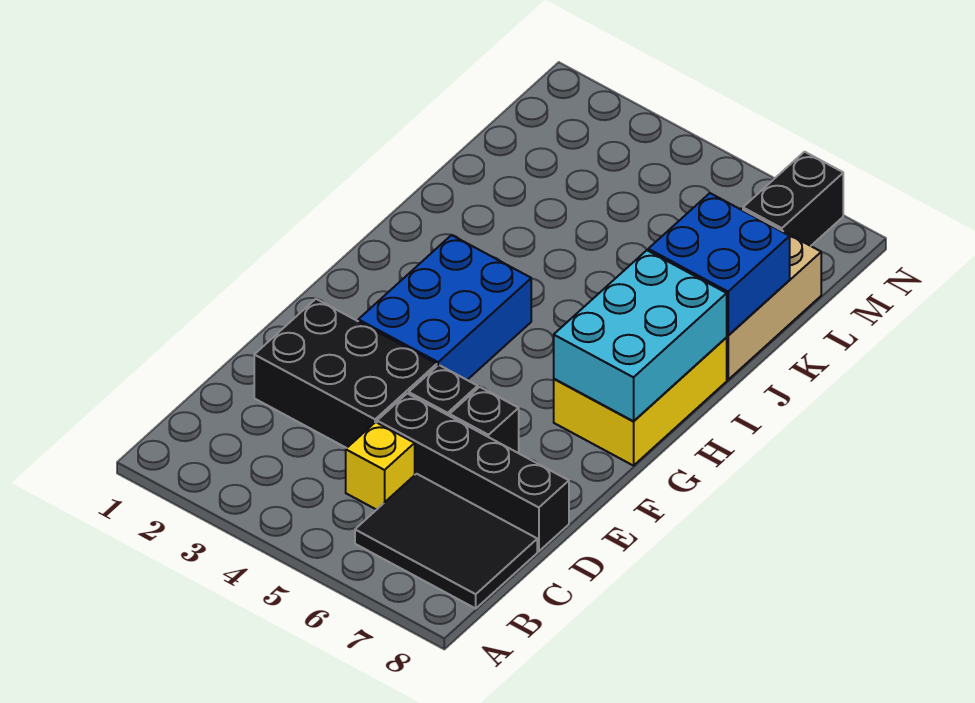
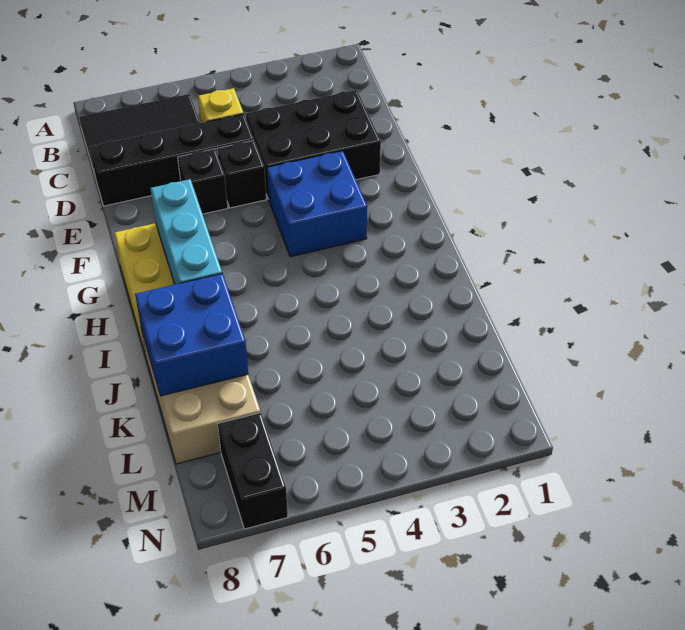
blue brick F3:H4 level 1 -> blue brick F3:G4 level 1
cyan brick G7:I8 level 2 -> cyan brick G7:I7 level 2

